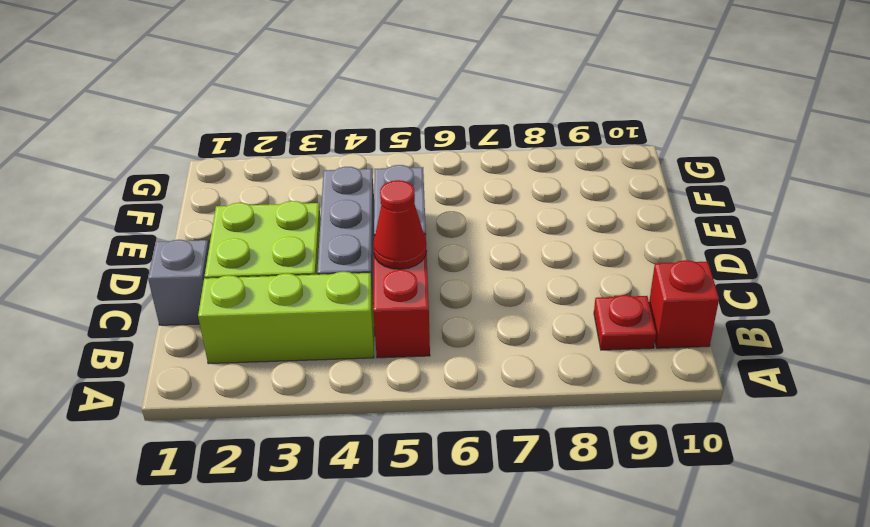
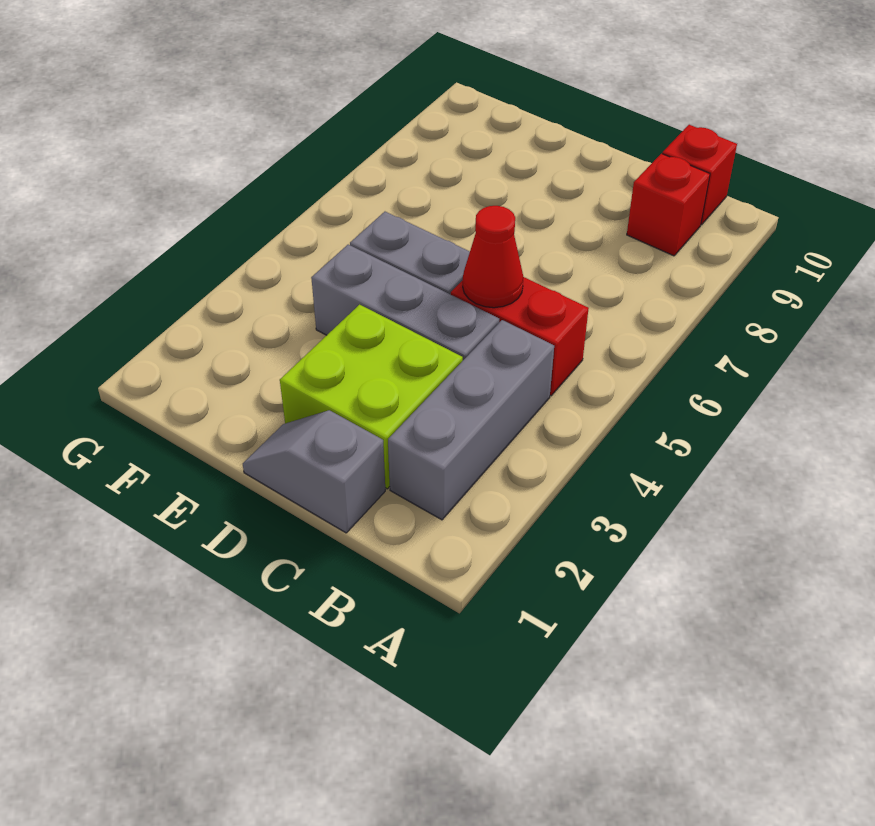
lime brick B2:B4 level 1 -> grey brick B2:B4 level 1
red plate B9 level 1 -> red brick B9 level 1

